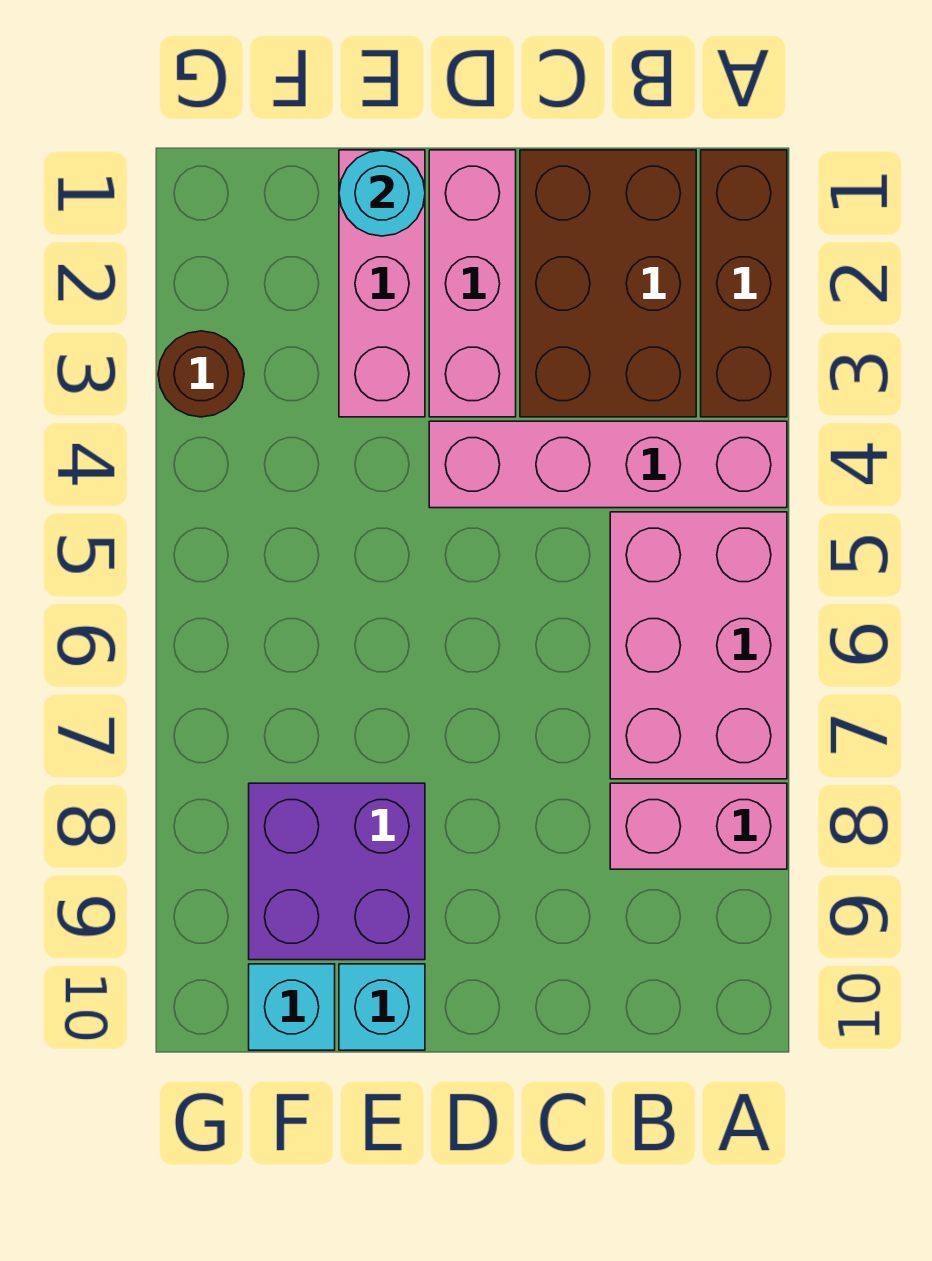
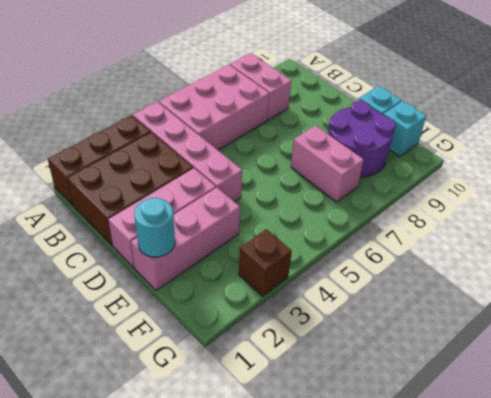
none -> pink brick E7:F7 level 1
purple brick E8:F9 level 1 -> purple round brick E8:F9 level 1
brown round brick G3 level 1 -> brown brick G3 level 1

